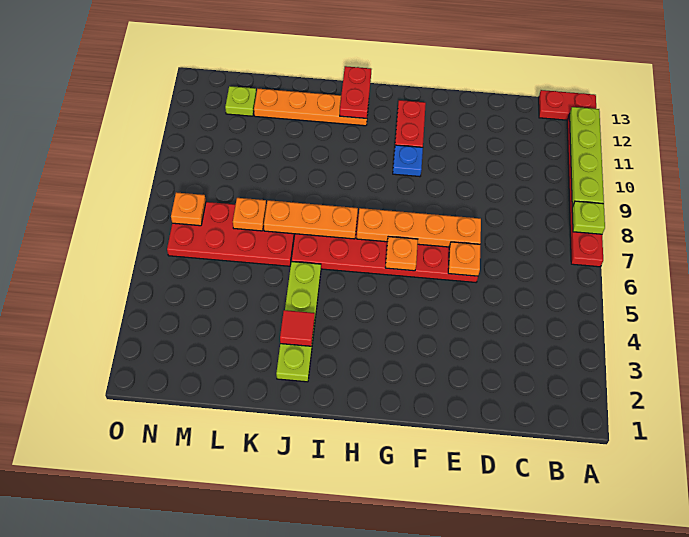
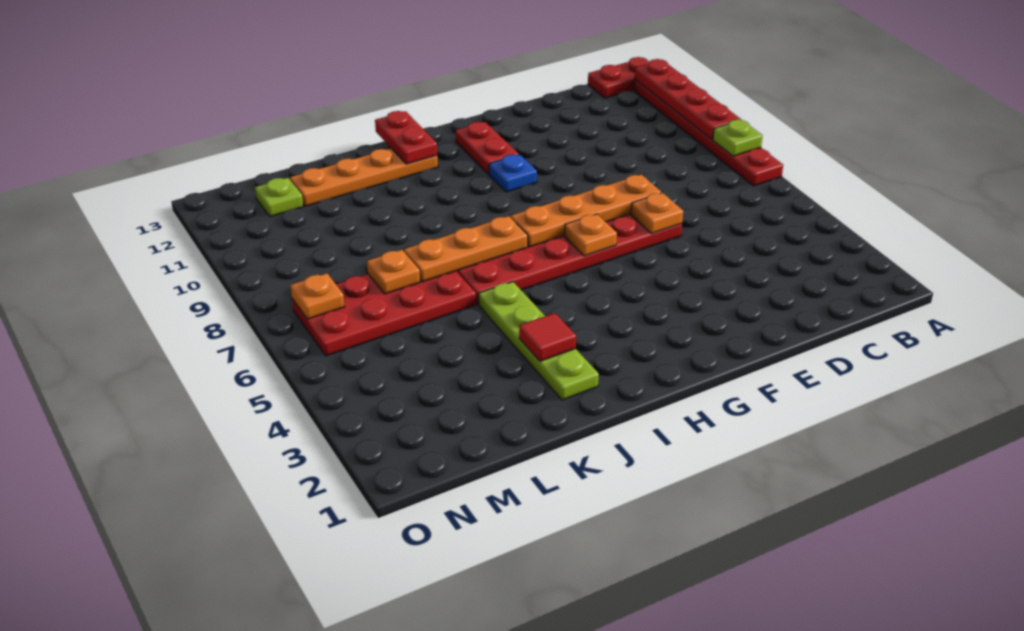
lime plate A9:A12 level 2 -> red plate A9:A12 level 2

